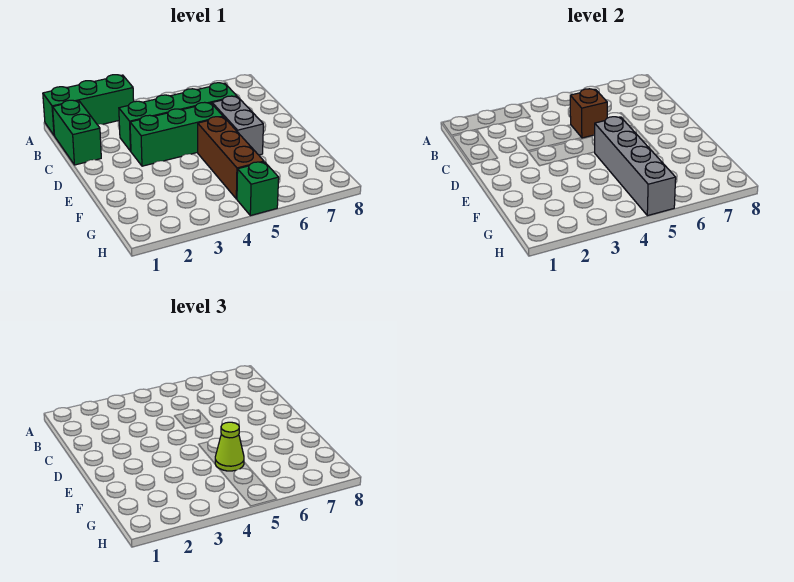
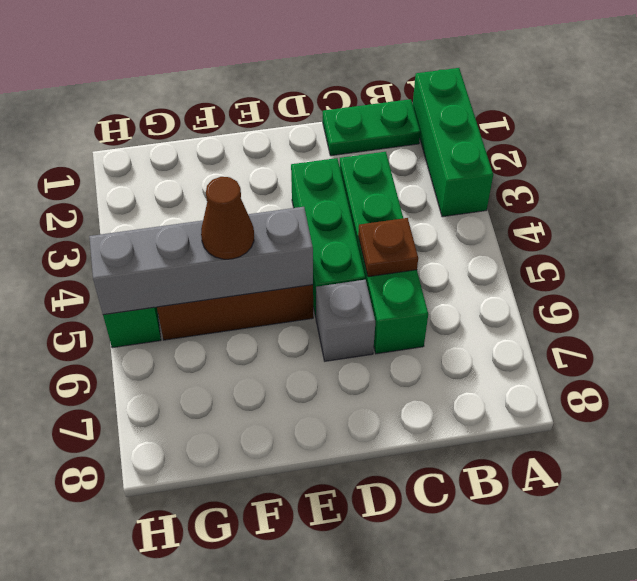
green brick B1:C1 level 1 -> green plate B1:C1 level 1
brown brick C5 level 2 -> brown plate C5 level 2
grey brick D6:E6 level 1 -> grey brick D6 level 1
lime cone F5 level 3 -> brown cone F5 level 3

